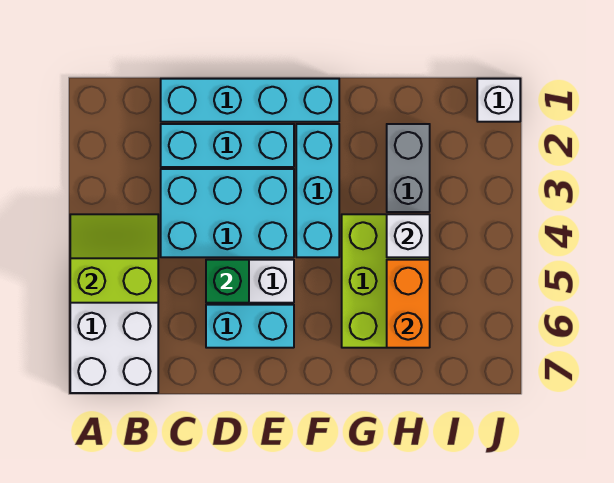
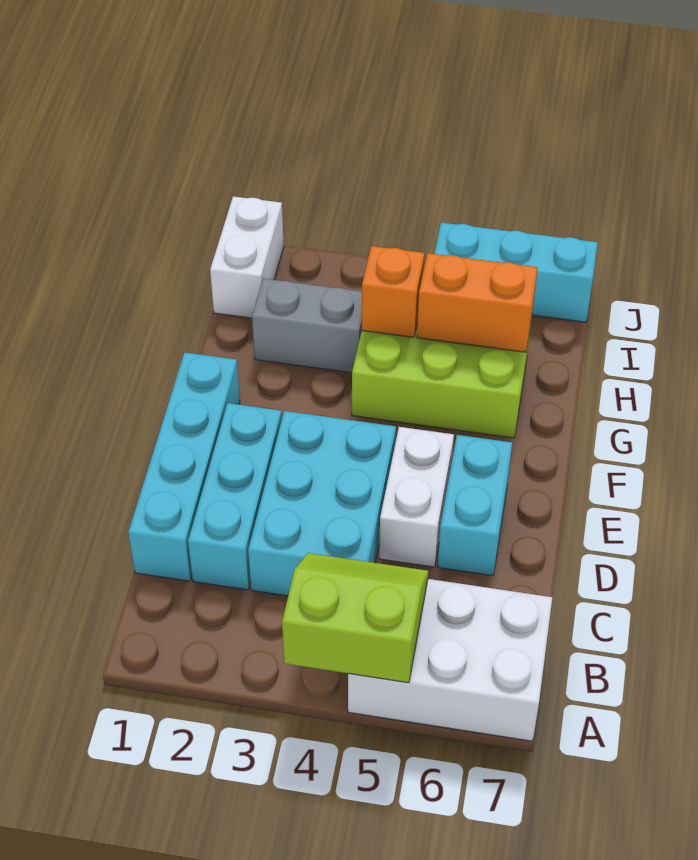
lime slope A4:B5 level 2 top 5 -> lime slope A4:B5 level 2 top A
green brick D5 level 2 -> none
cyan brick F2:F4 level 1 -> cyan brick J5:J7 level 1
white brick H4 level 2 -> orange brick H4 level 2
white brick J1 level 1 -> white brick I1:J1 level 1

